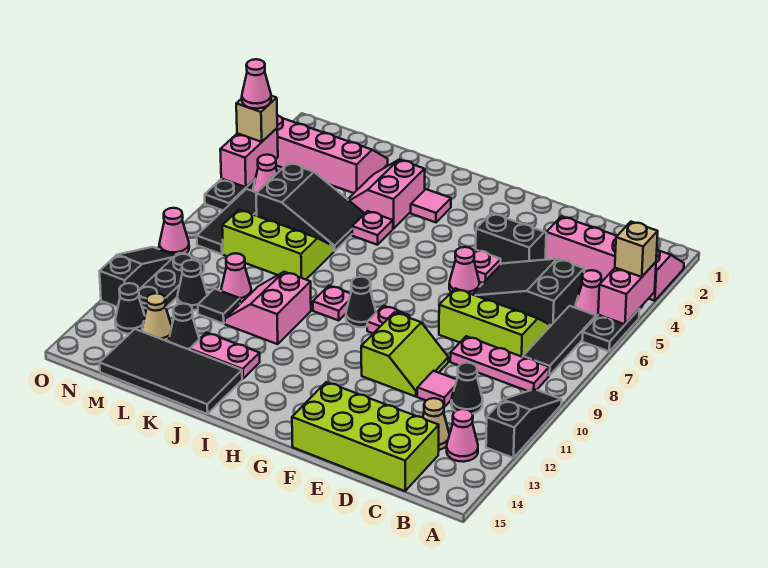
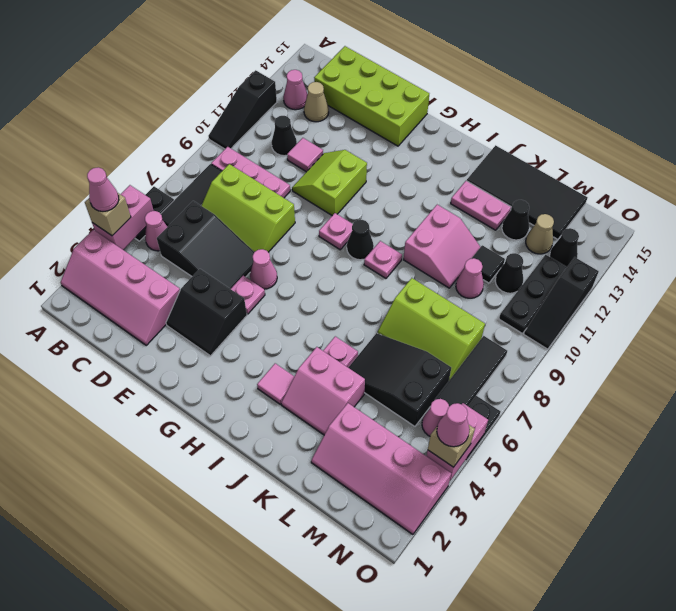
pink slope J3:K4 level 1 top J -> pink slope J3:K4 level 1 top 4
pink cone O9 level 1 -> pink cone A4 level 4

